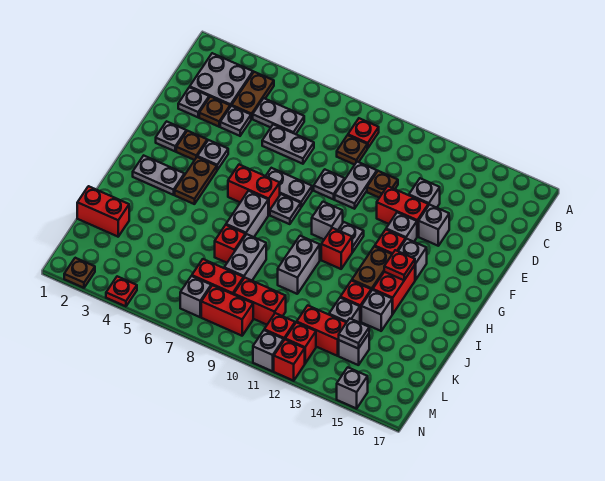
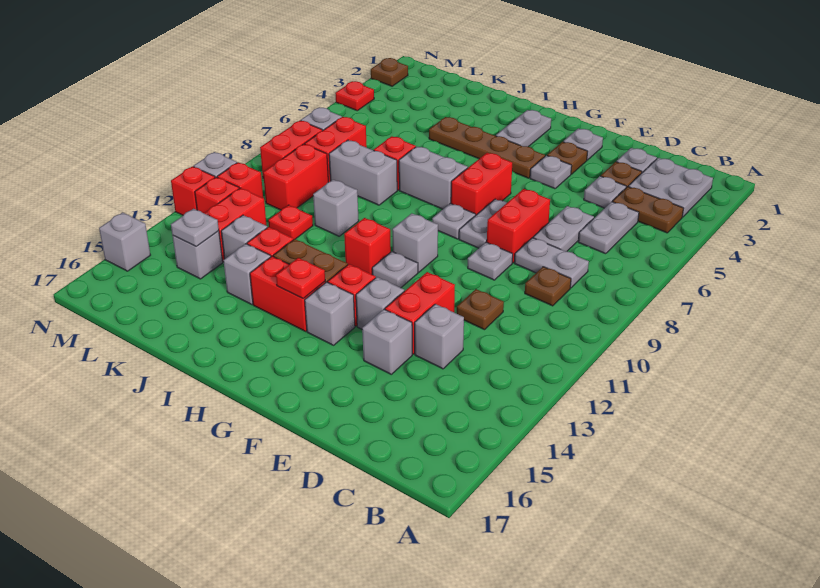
red plate B9 level 1 -> red plate K11 level 1
grey plate D10:E10 level 1 -> grey plate C8:D8 level 1
brown plate G4:H4 level 1 -> brown plate G4:J4 level 1
grey brick I10:J10 level 1 -> grey brick J10 level 1
red brick K1:K2 level 1 -> red brick E7:E8 level 1

